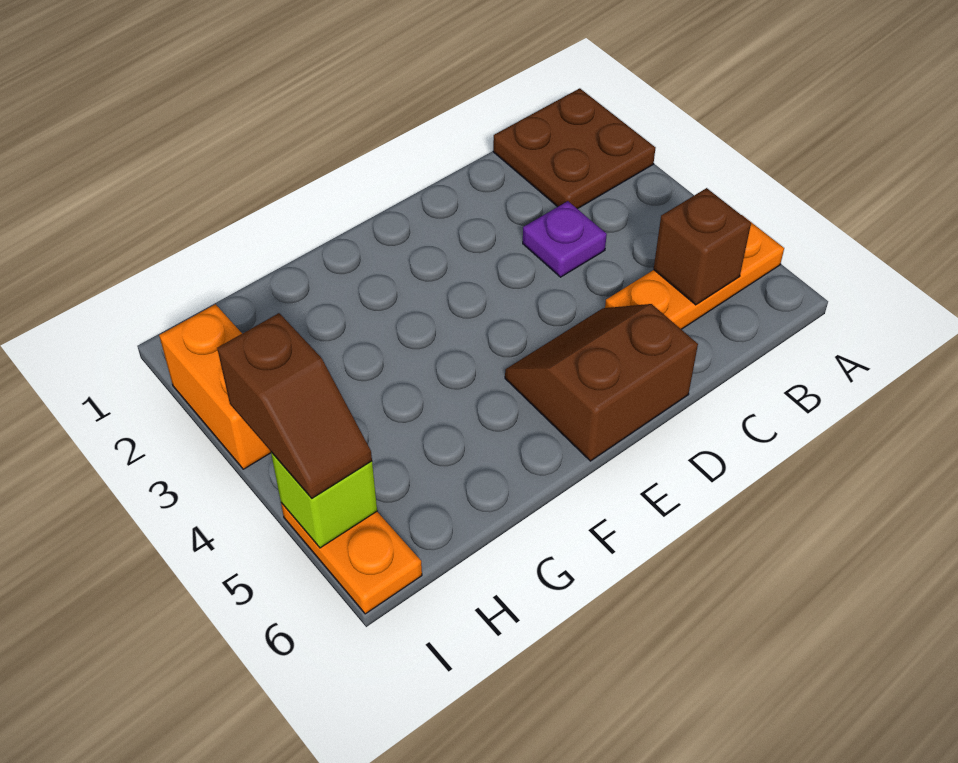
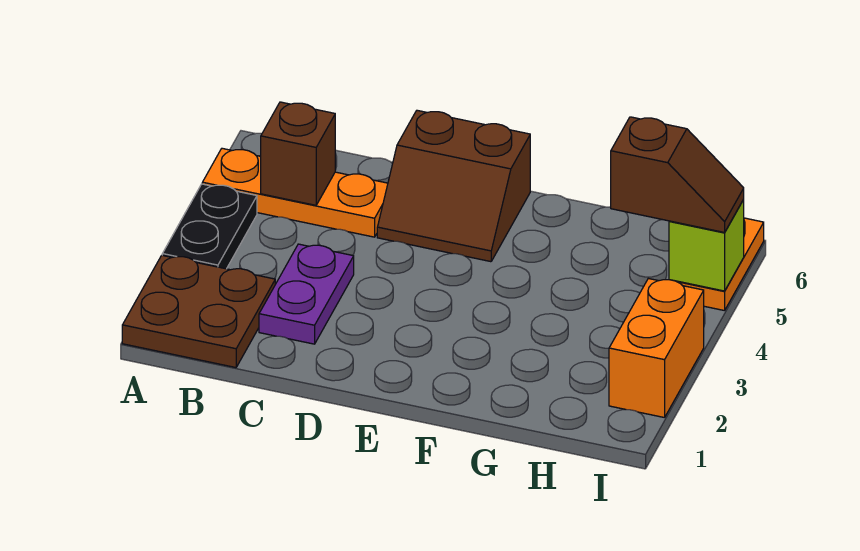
none -> black plate A3:A4 level 1
purple plate C3 level 1 -> purple plate C2:C3 level 1
brown slope I4:I5 level 3 top 4 -> brown slope H5:I5 level 3 top H

